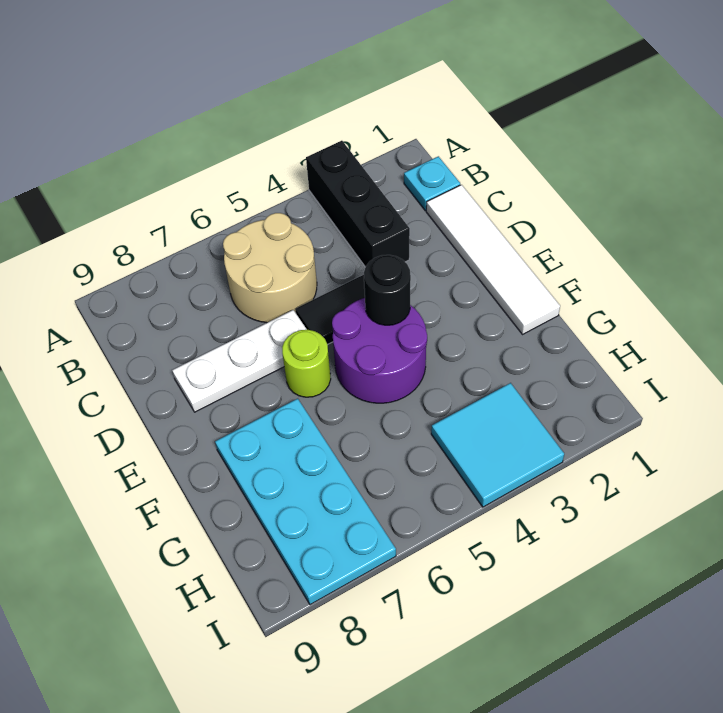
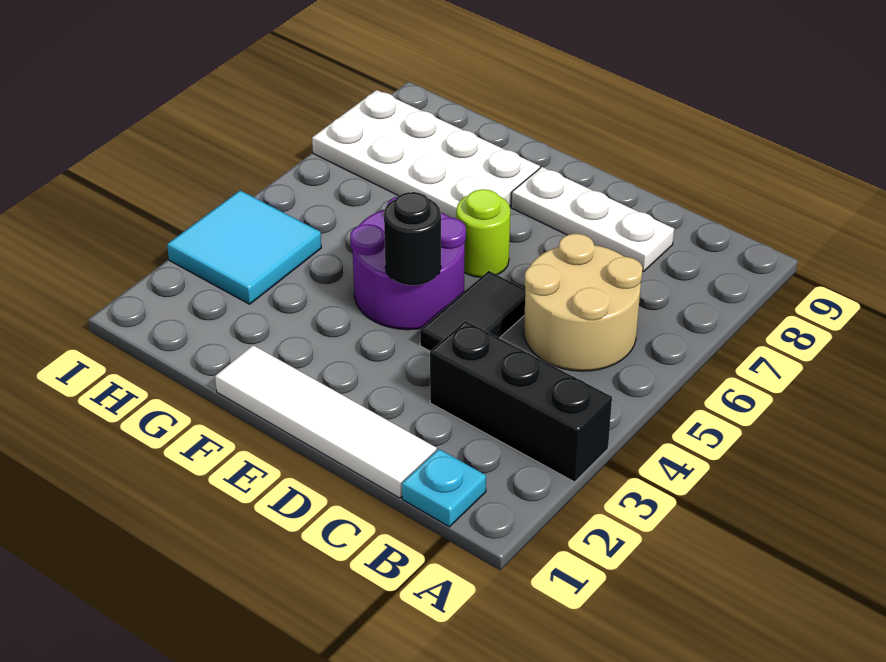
white plate D6:D8 level 1 -> white plate C8:E8 level 1
cyan plate F7:I8 level 1 -> white plate F7:I8 level 1

